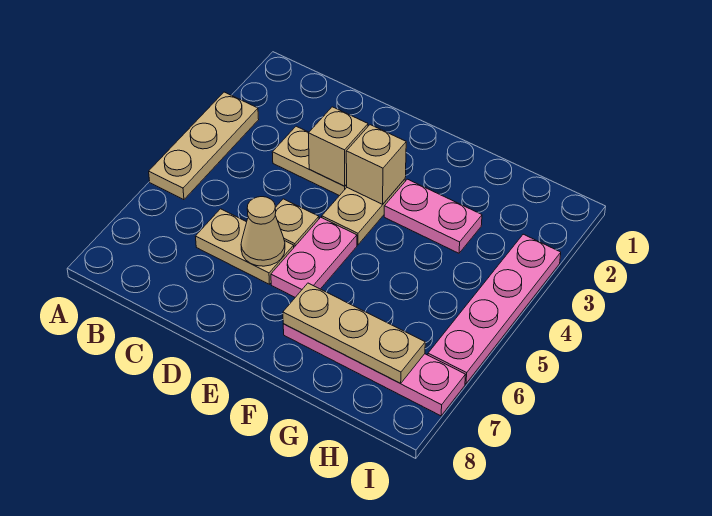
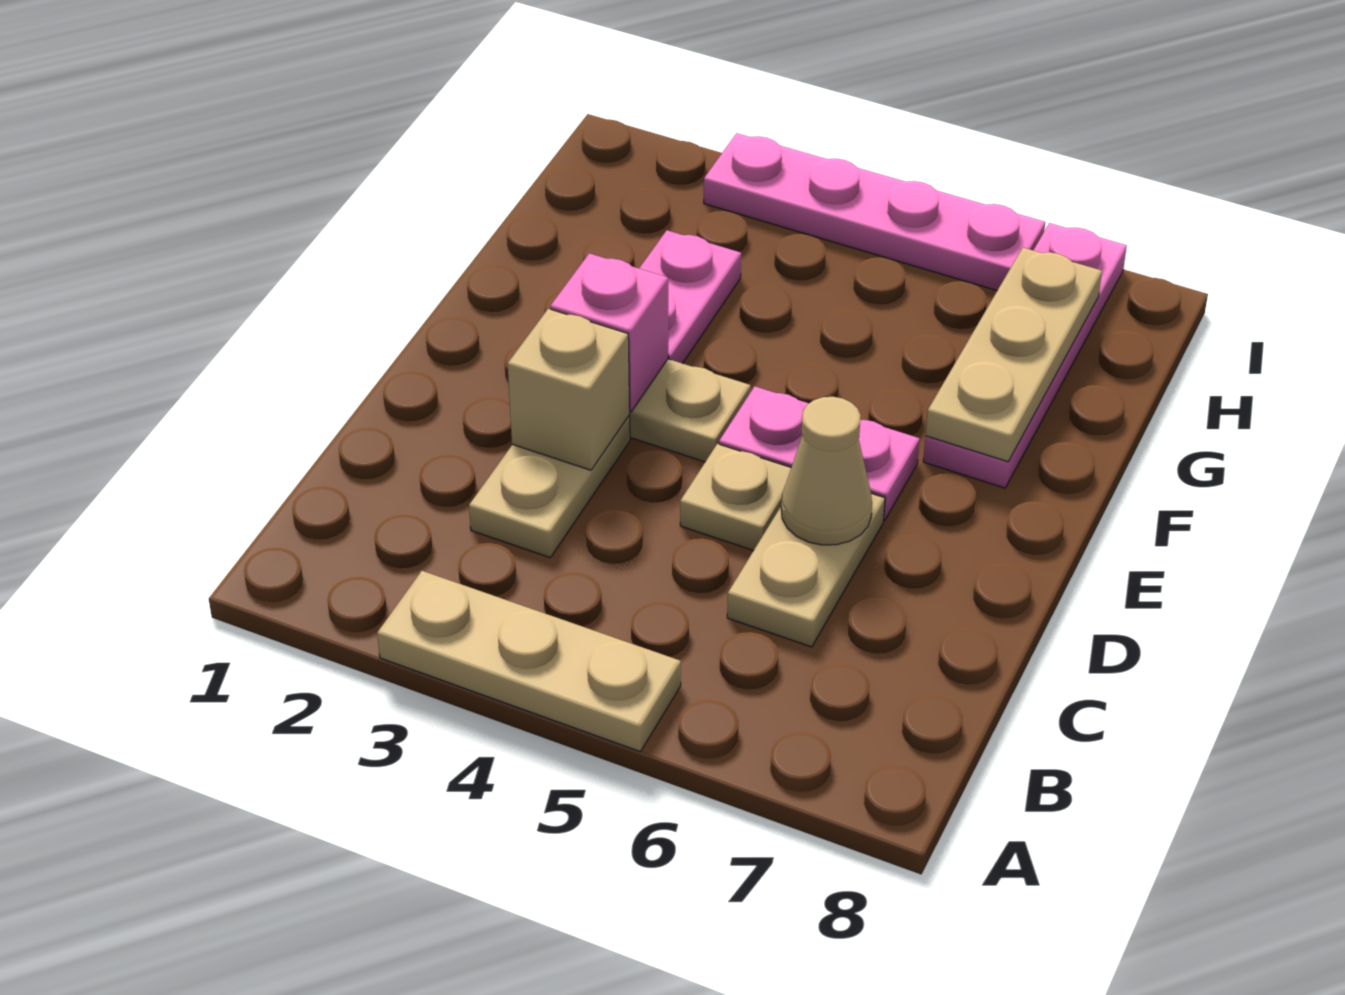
tan brick E3 level 2 -> pink brick E3 level 2

